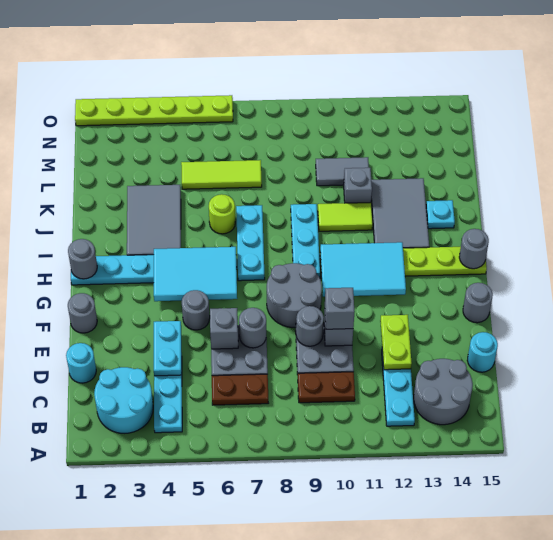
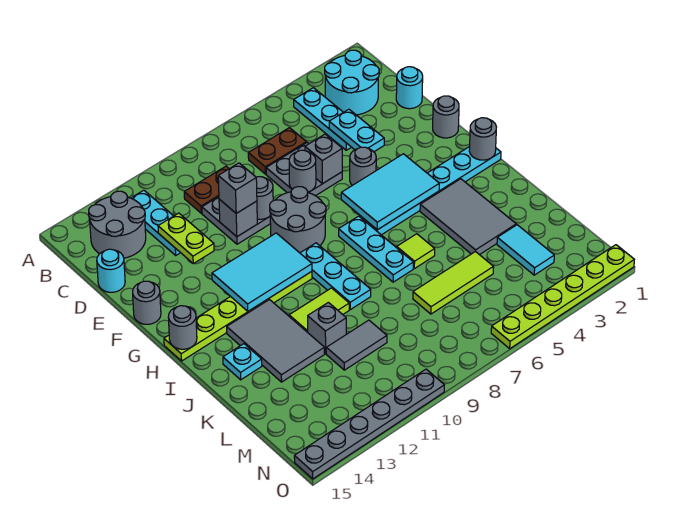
lime round brick J6 level 1 -> lime tile J6 level 1
none -> cyan tile L3:M3 level 1
none -> grey plate O10:O15 level 1

